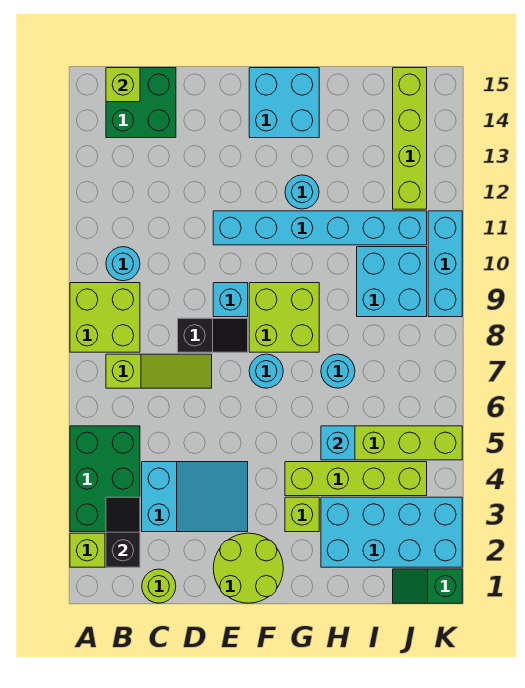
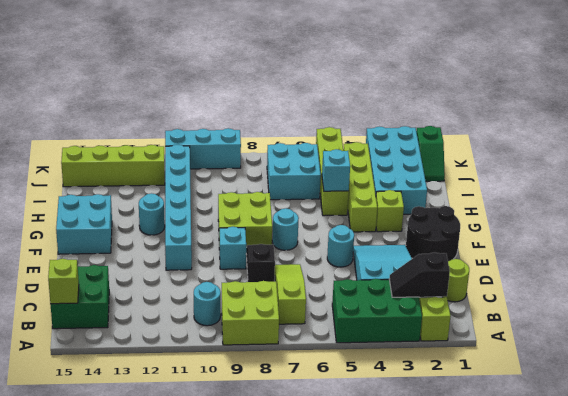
lime round brick E1:F2 level 1 -> black round brick E1:F2 level 1
cyan round brick H7 level 1 -> cyan round brick E5 level 1
cyan brick I9:J10 level 1 -> cyan brick I6:J7 level 1

